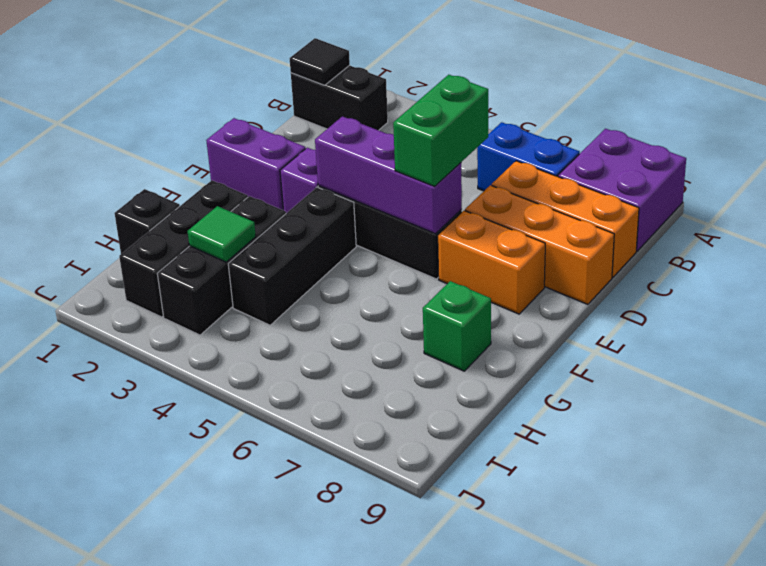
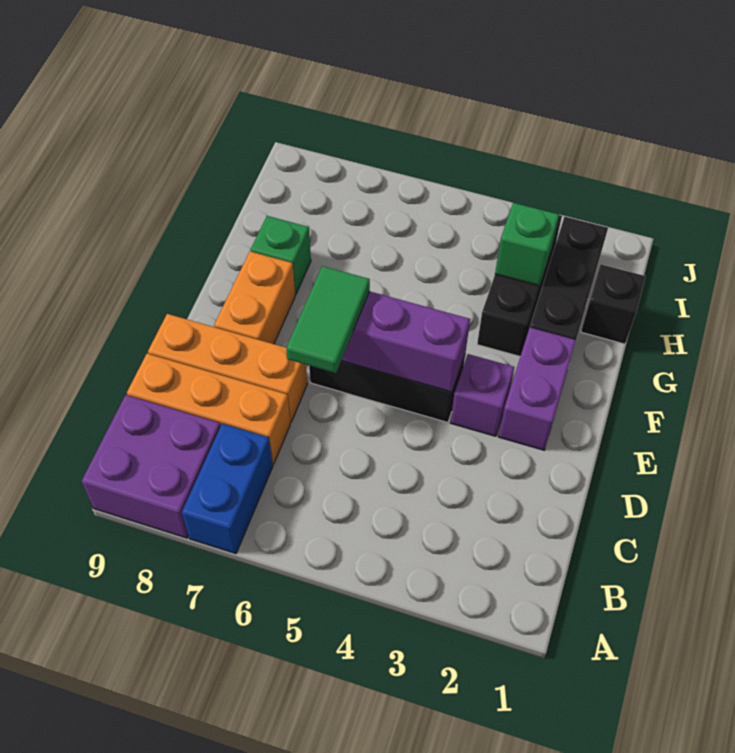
black brick B1:B2 level 1 -> none
black tile B1 level 2 -> none
blue brick B6:B7 level 1 -> blue brick A7:B7 level 1
green brick D6:E6 level 3 -> green tile D6:E6 level 3
purple brick E1:E2 level 1 -> purple brick E2:F2 level 1
orange brick E7:E8 level 1 -> orange brick E8:F8 level 1
black brick F4:H4 level 1 -> none
green tile H3 level 2 -> green brick H3 level 2

